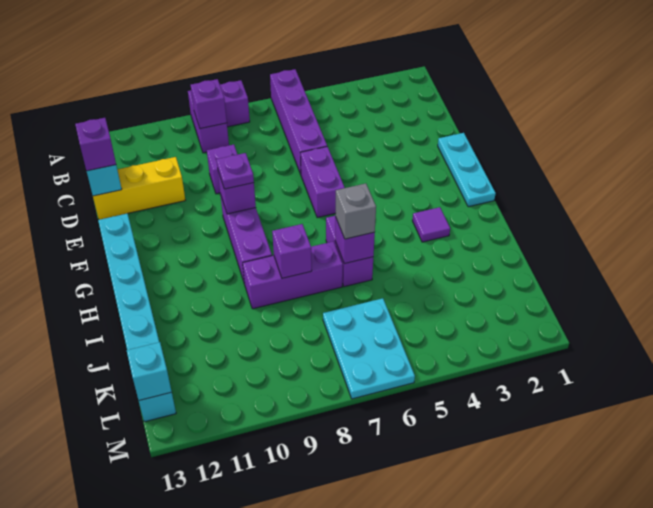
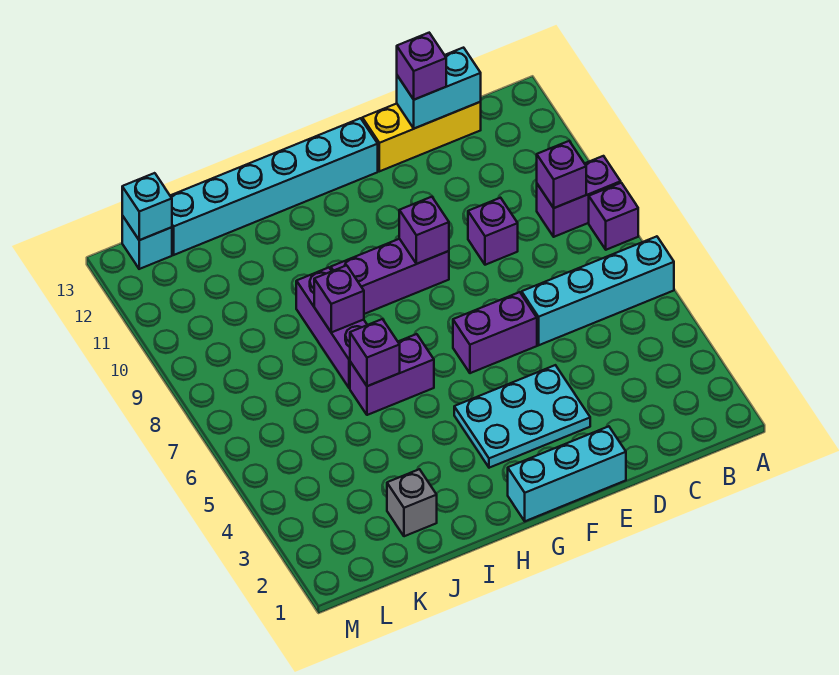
purple brick A6:D6 level 1 -> cyan brick A6:D6 level 1
yellow brick D11:D13 level 1 -> yellow brick C13:E13 level 1
cyan plate E1:G1 level 1 -> cyan brick E1:G1 level 1
purple plate F9 level 3 -> none
purple tile H3 level 1 -> none
grey brick I6 level 3 -> grey brick J2 level 1
cyan plate K6:M7 level 1 -> cyan plate E3:G4 level 1

